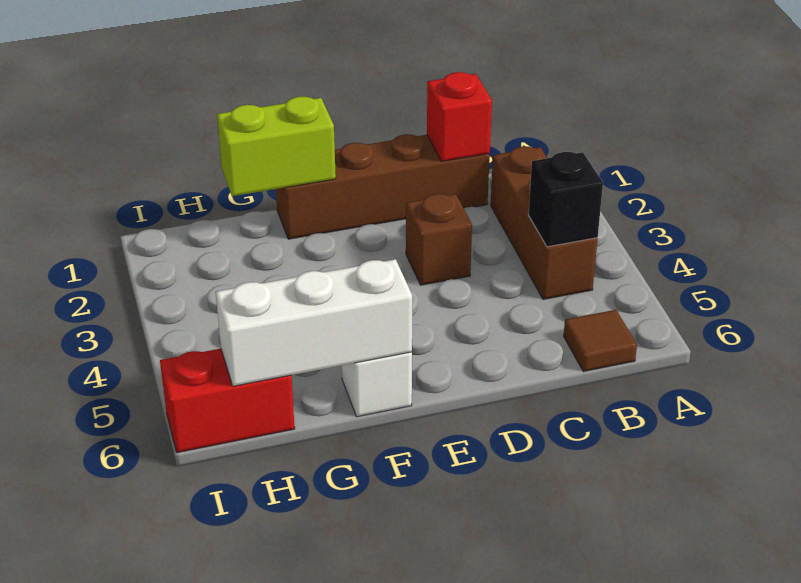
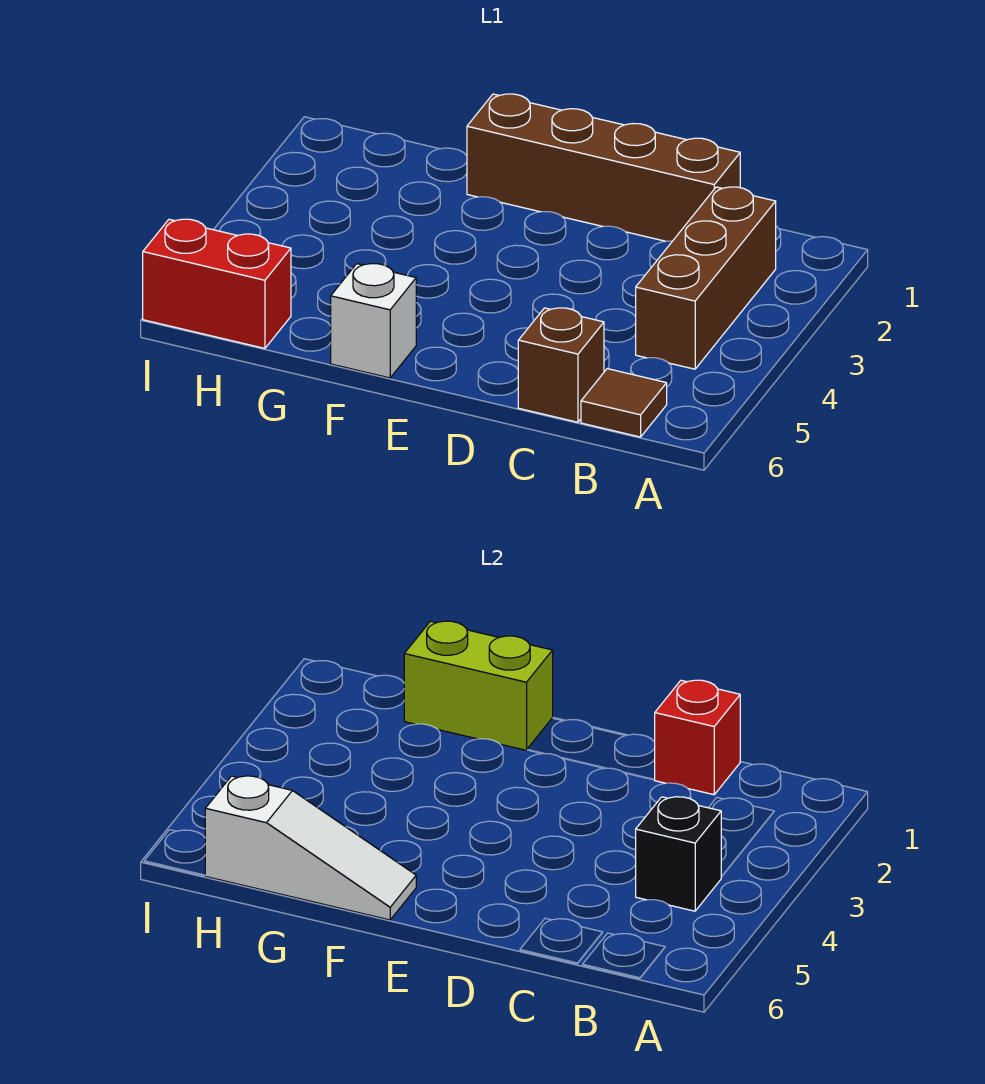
brown brick D3 level 1 -> brown brick C6 level 1
white brick F6:H6 level 2 -> white slope F6:H6 level 2 top H

